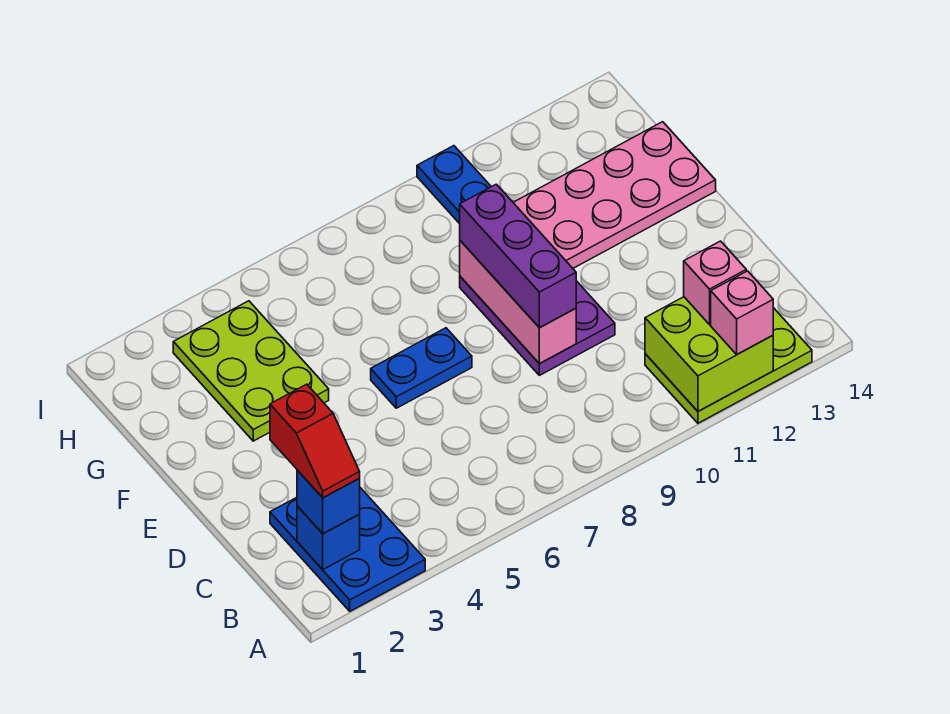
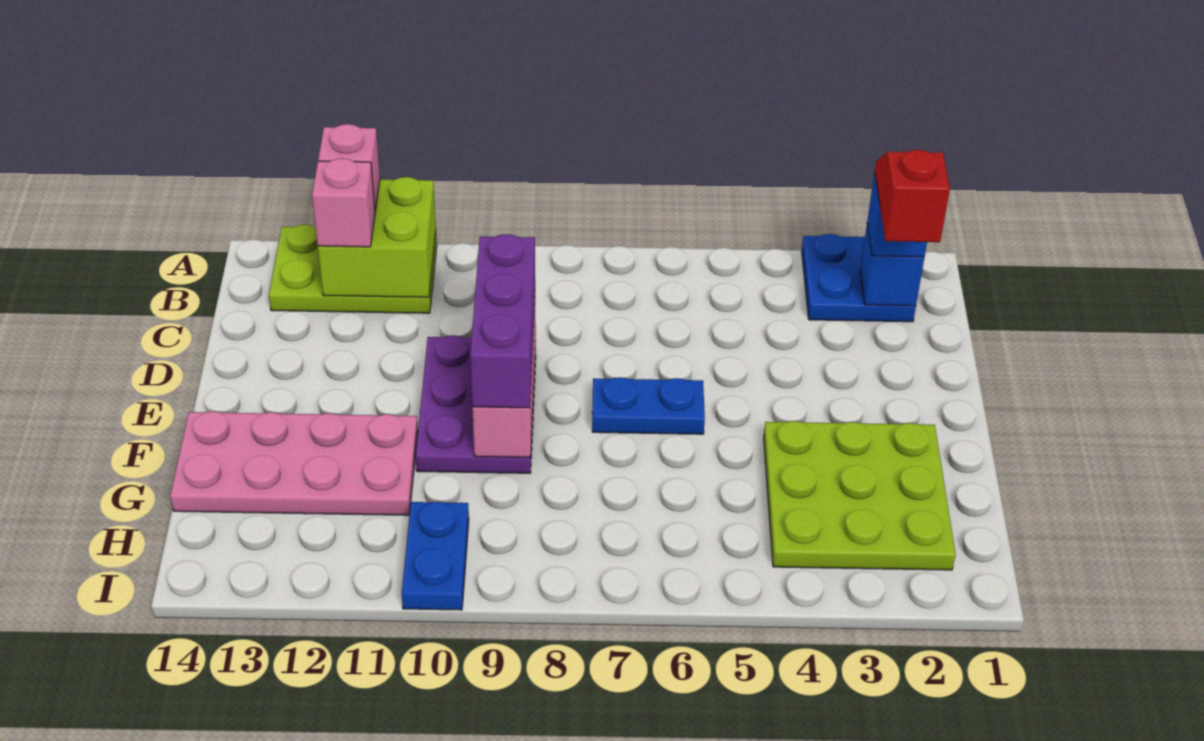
blue plate A2:C3 level 1 -> blue plate A2:B3 level 1
lime plate F3:H4 level 1 -> lime plate F2:H4 level 1

